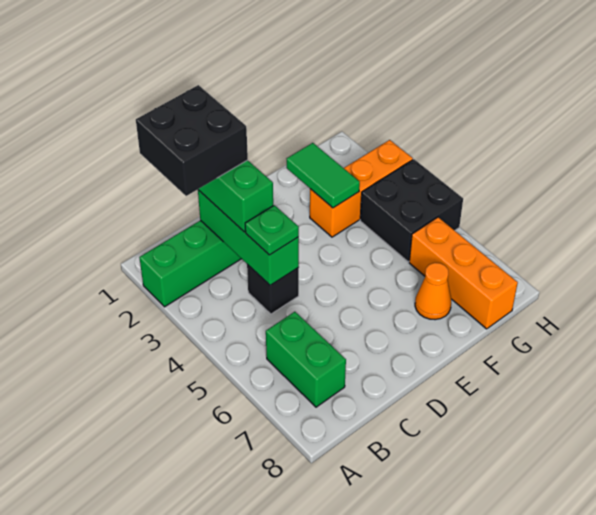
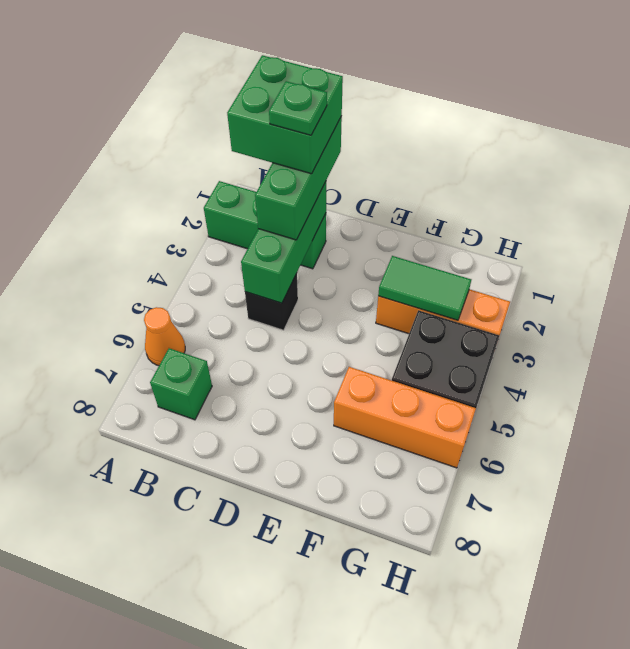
black brick B1:C2 level 4 -> green brick B1:C2 level 4
green brick B6:B7 level 1 -> green brick B7 level 1
green plate C4 level 3 -> green plate C2 level 5
green tile F2:F3 level 2 -> green tile F3:G3 level 2
orange cone F7 level 1 -> orange cone A6 level 1
orange brick G6:G8 level 1 -> orange brick F6:H6 level 1

